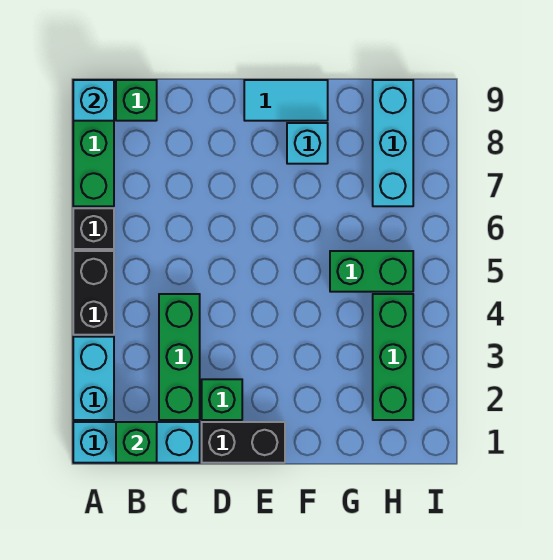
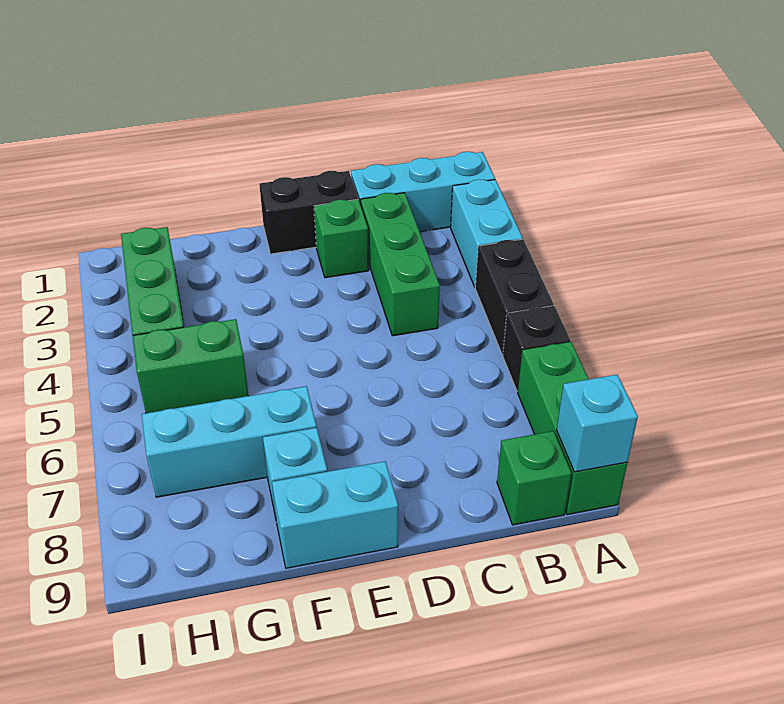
green brick B1 level 2 -> none
cyan tile E9:F9 level 1 -> cyan brick E9:F9 level 1
cyan brick H7:H9 level 1 -> cyan brick F7:H7 level 1

